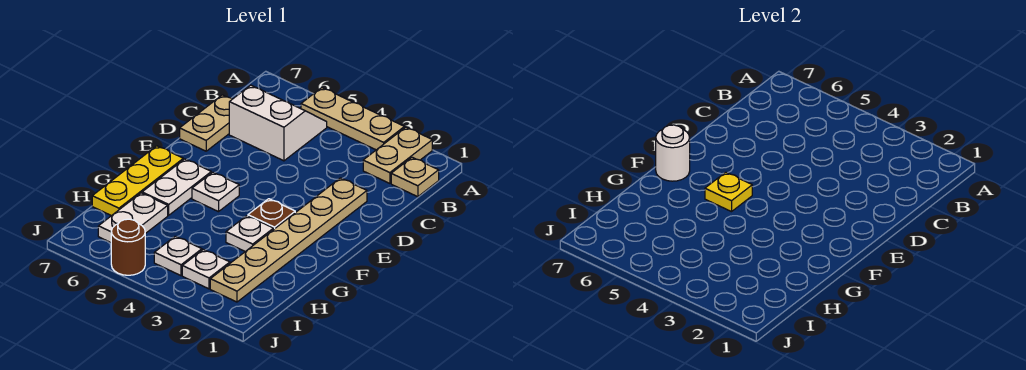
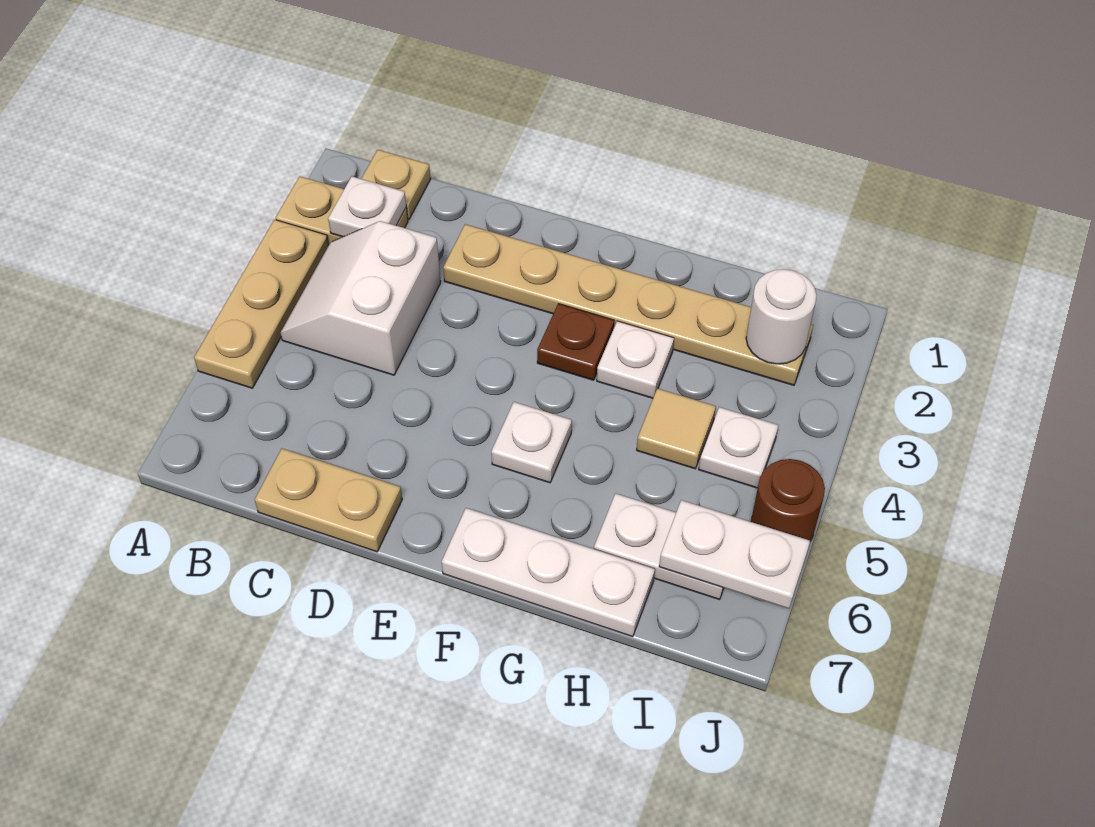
white slope B5:C6 level 1 top C -> white slope B3:C4 level 1 top C
yellow plate F5 level 2 -> none
white plate F6:G6 level 1 -> white plate I6:J6 level 2
yellow plate F7:H7 level 1 -> white plate F7:H7 level 1
white round brick F7 level 2 -> white round brick I2 level 2
none -> tan tile H4 level 1
white plate I3 level 1 -> white plate B2 level 2

